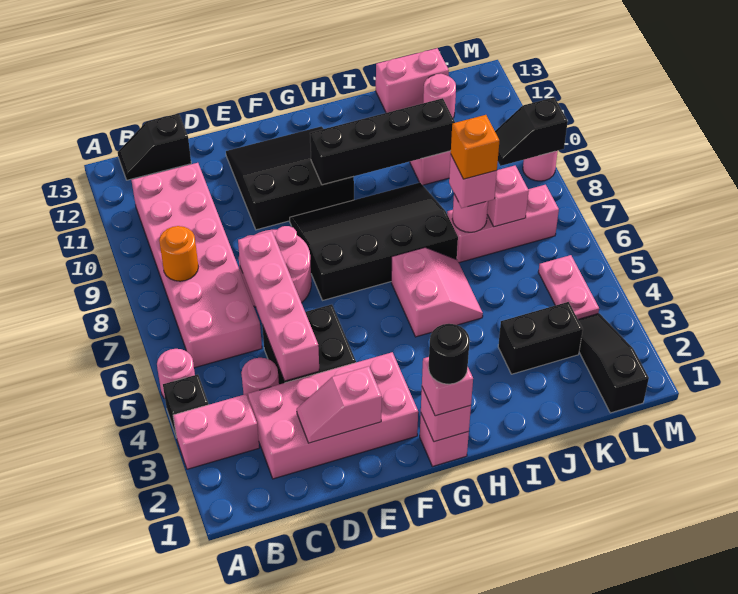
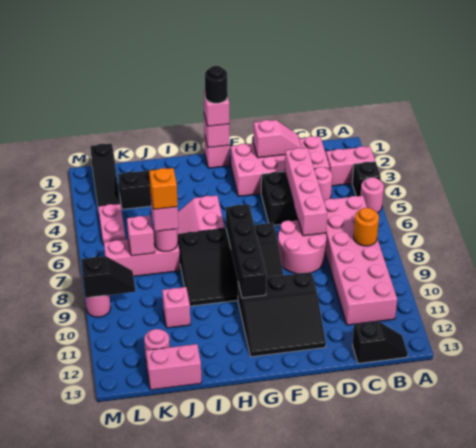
black brick G10:J10 level 2 -> black brick G7:G10 level 2

